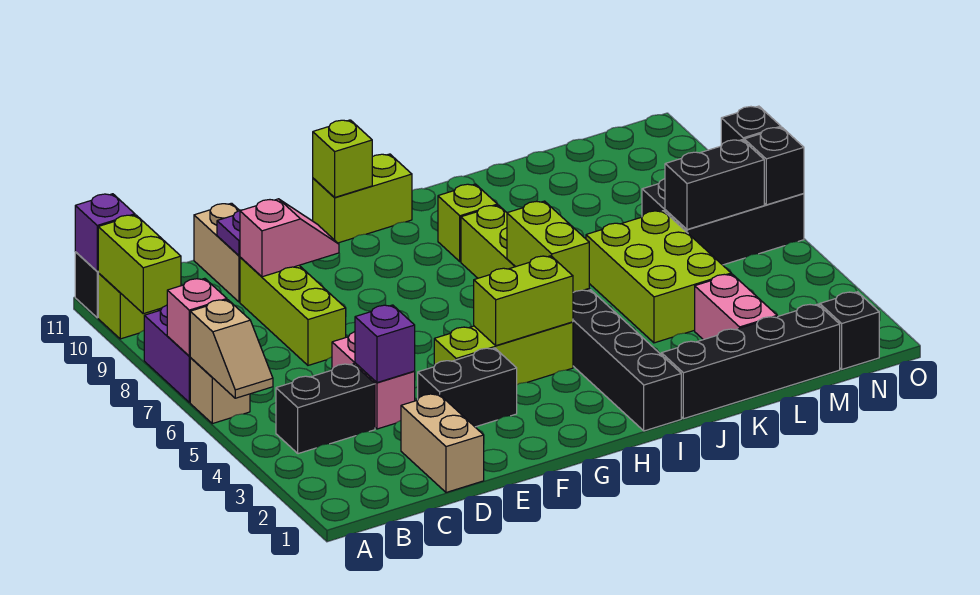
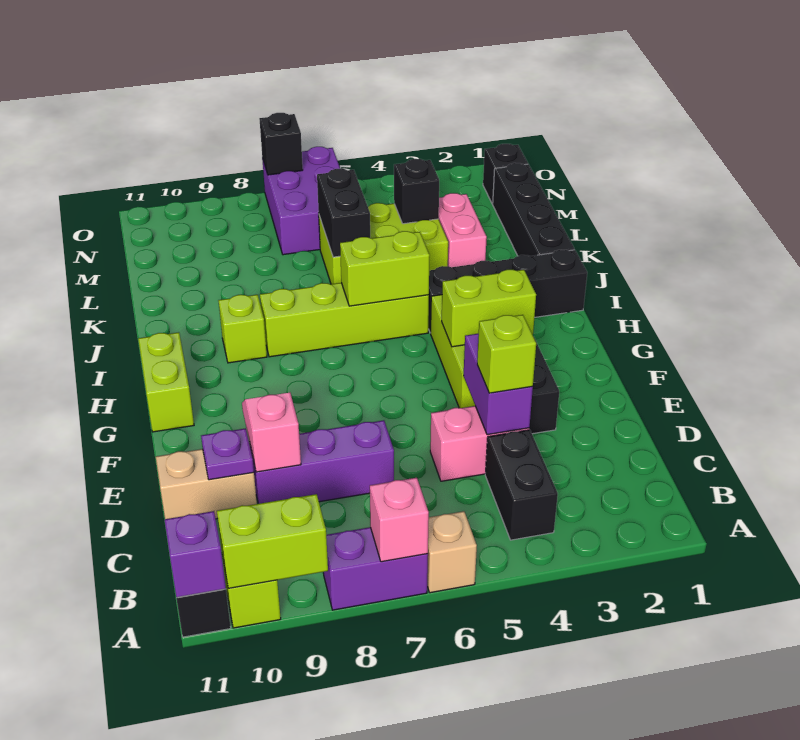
tan slope A5:A6 level 2 top 6 -> none
tan brick D1:D2 level 1 -> none
purple brick D4 level 2 -> purple brick D4:E4 level 2
lime brick D7:D9 level 1 -> purple brick D7:D9 level 1
lime brick G4:H4 level 2 -> lime brick G3:G4 level 2
lime brick G11 level 2 -> lime brick D4 level 3
pink brick L2:L3 level 1 -> pink brick K3:L3 level 1
black brick M6:O7 level 1 -> purple brick M6:O7 level 1
black brick M6:N6 level 2 -> black brick K6:L6 level 2
black brick O6 level 2 -> black brick L4 level 2

